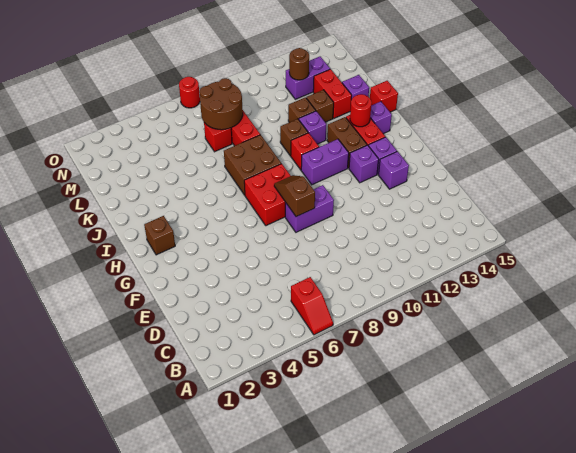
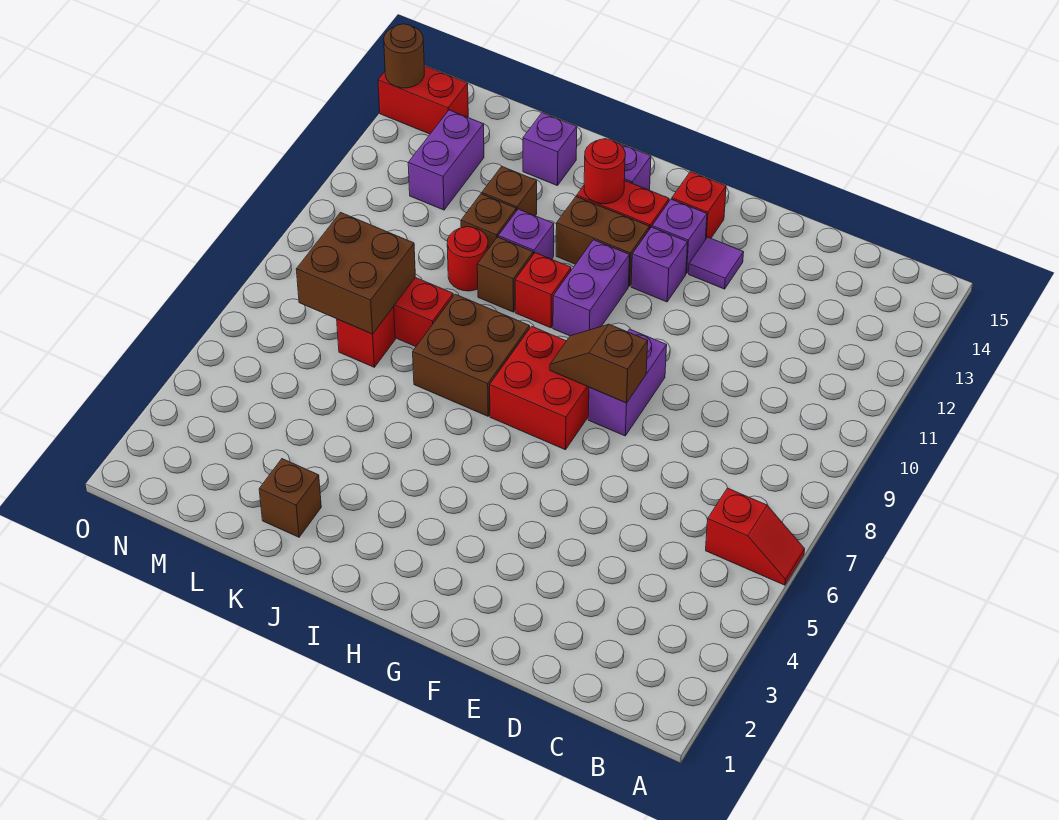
purple brick F13 level 1 -> purple tile F13 level 1
brown brick H2 level 1 -> brown brick K2 level 1
red brick J15 level 1 -> red brick G14 level 1
red brick K13:L13 level 1 -> red brick N14:O14 level 1
brown round brick L7:M8 level 2 -> brown brick L7:M8 level 2
brown round brick M12 level 2 -> brown round brick O14 level 2
red round brick O7 level 1 -> red round brick K10 level 1

